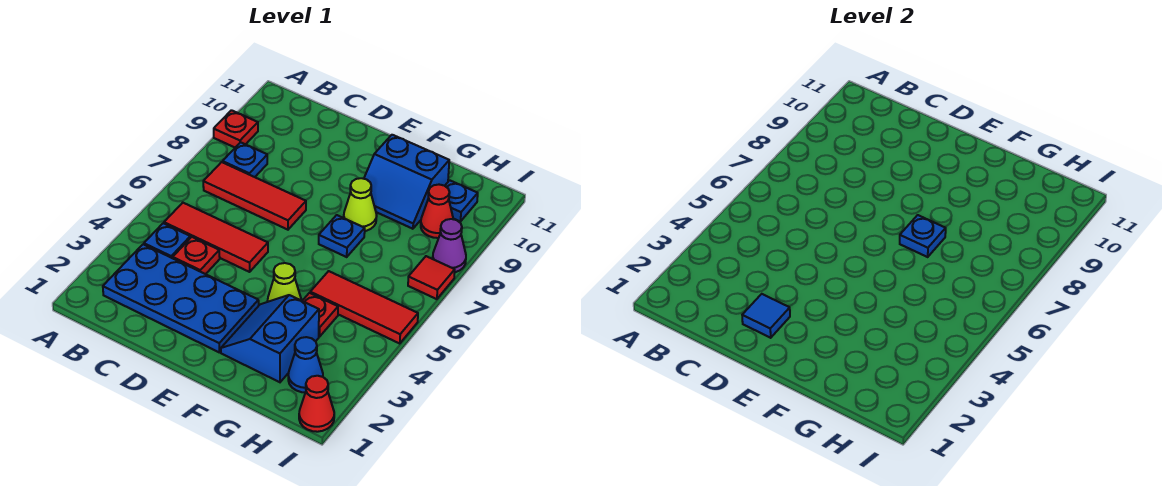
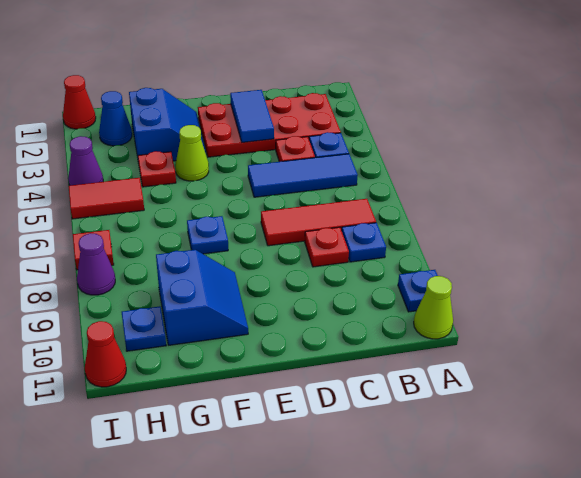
red plate A9 level 1 -> red plate C8 level 1
blue plate B2:E3 level 1 -> red plate B2:E3 level 1
red tile B5:D5 level 1 -> blue tile B5:D5 level 1
blue tile D2 level 2 -> blue tile D2:D3 level 2
blue plate F7 level 2 -> blue plate A10 level 1
lime cone F8 level 1 -> lime cone A11 level 1
blue slope F9:G10 level 1 top 10 -> blue slope F9:G10 level 1 top G
red tile G5:I5 level 1 -> red tile H5:I5 level 1
red cone H9 level 1 -> red cone I11 level 1
none -> purple cone I4 level 1

